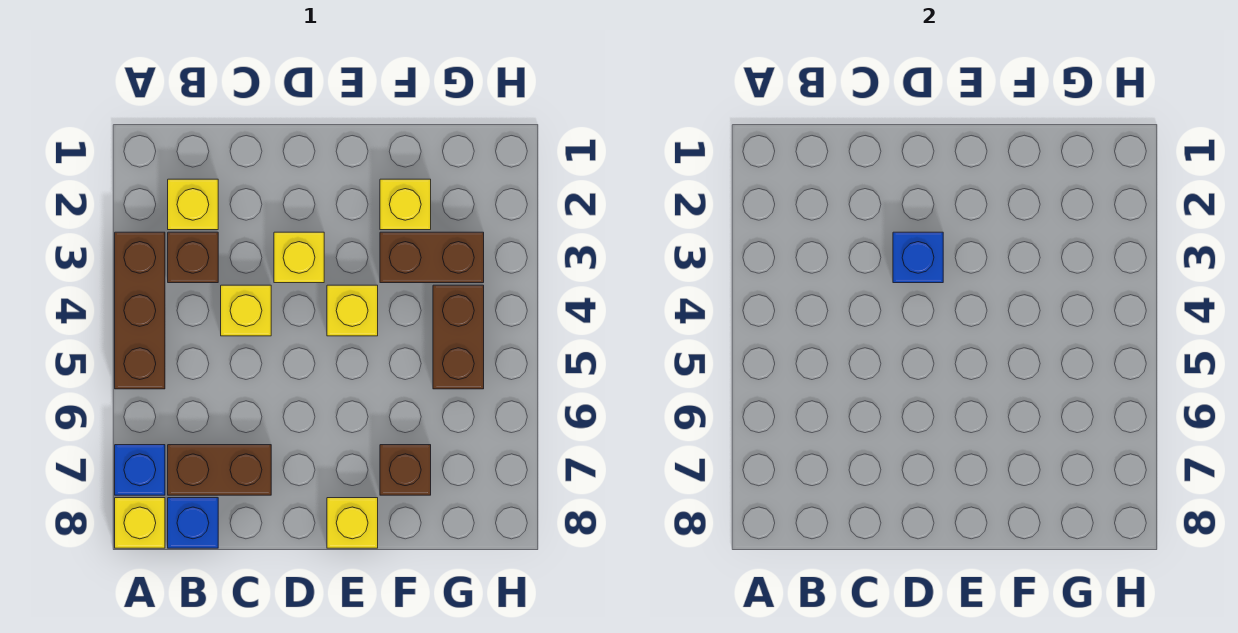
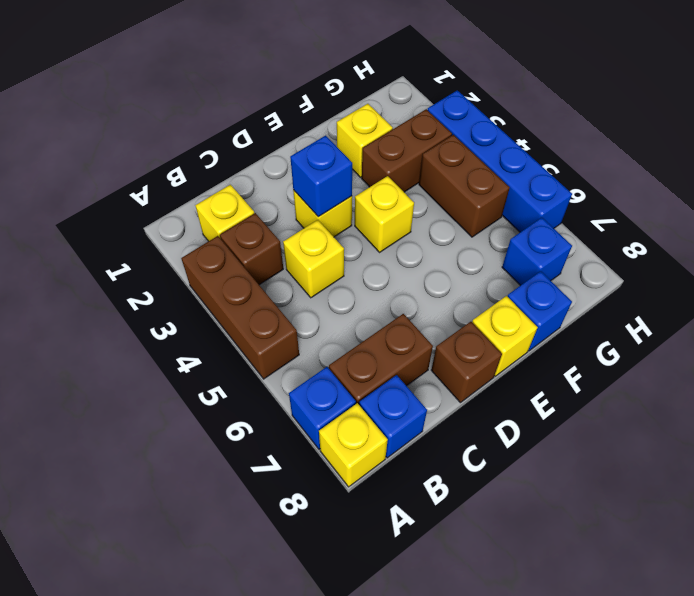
brown brick F7 level 1 -> brown brick D8 level 1
none -> blue brick F8 level 1
none -> blue brick G7 level 1
none -> blue brick H3:H6 level 1

